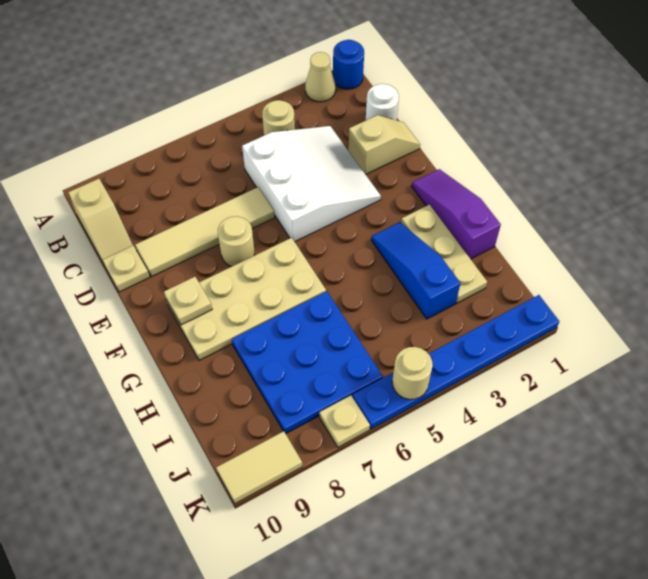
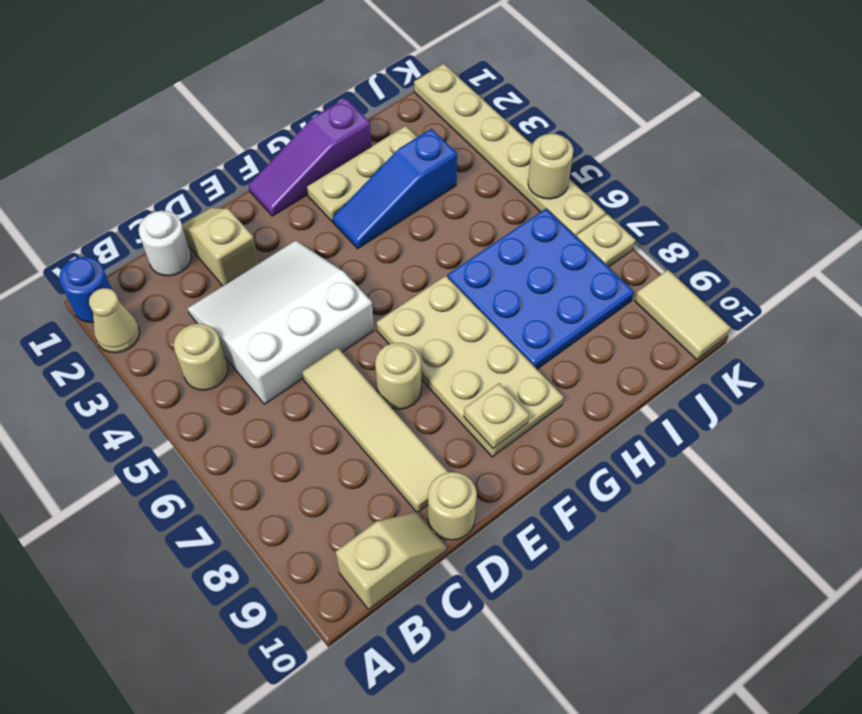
tan plate D10 level 1 -> tan round brick D10 level 1
blue plate K1:K6 level 1 -> tan plate K1:K6 level 1

